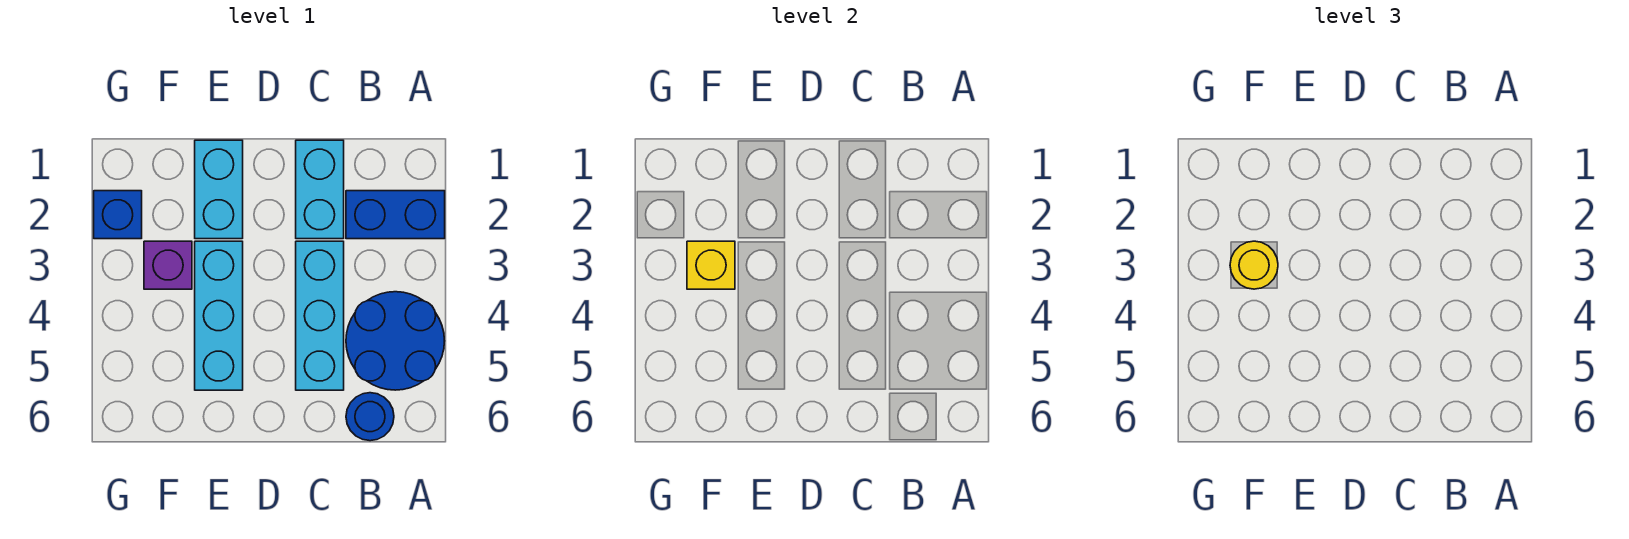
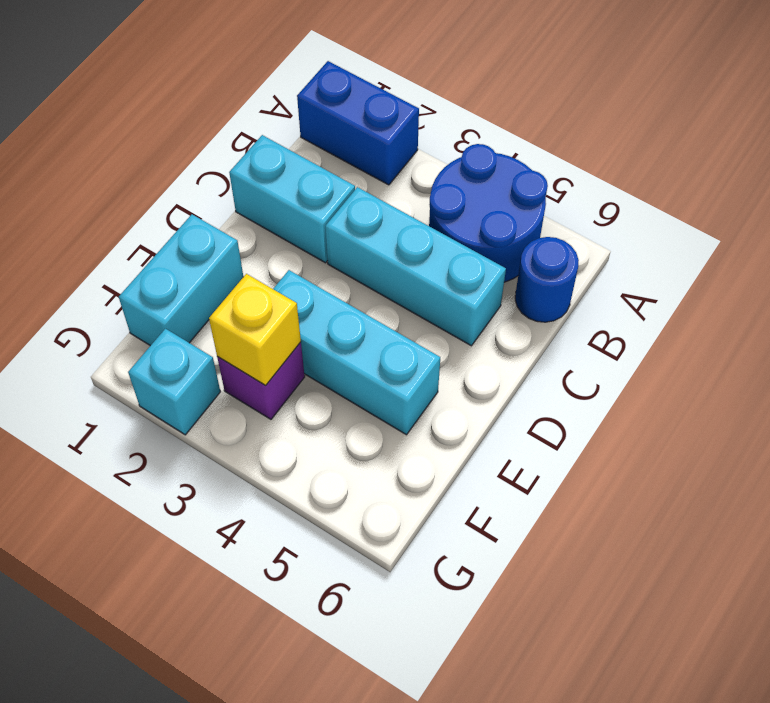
blue brick A2:B2 level 1 -> blue brick A1:A2 level 1
cyan brick E1:E2 level 1 -> cyan brick E1:F1 level 1
yellow round brick F3 level 3 -> none
blue brick G2 level 1 -> cyan brick G2 level 1

